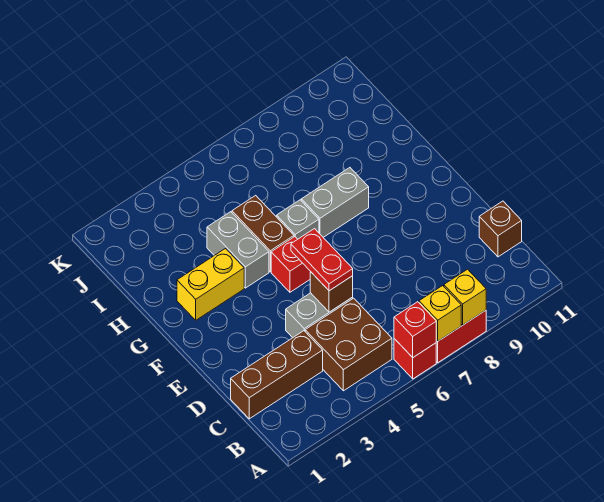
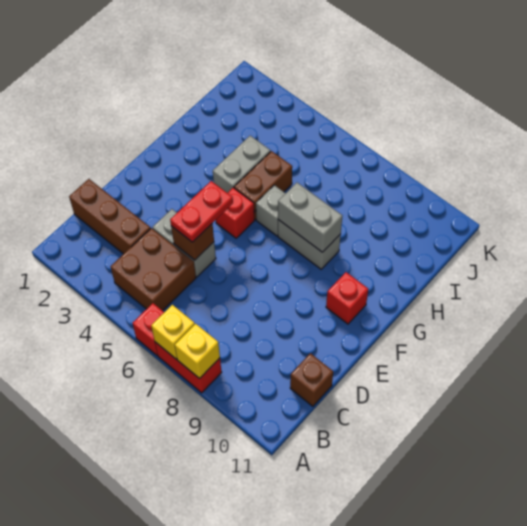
red brick A6 level 2 -> red brick F10 level 1
yellow brick G2:G3 level 1 -> none
none -> grey brick G7:G8 level 2

